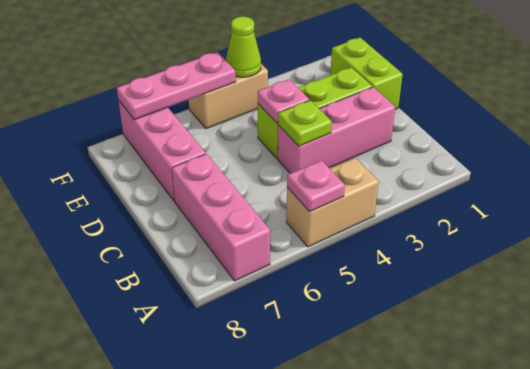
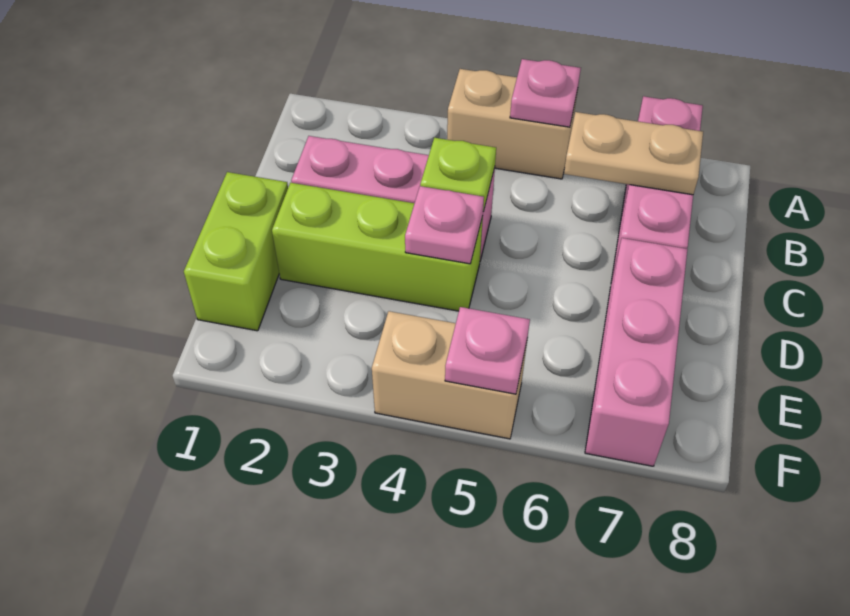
none -> tan plate B6:B7 level 2
lime cone F4 level 2 -> none
pink plate F5:F7 level 2 -> pink plate F5 level 2

